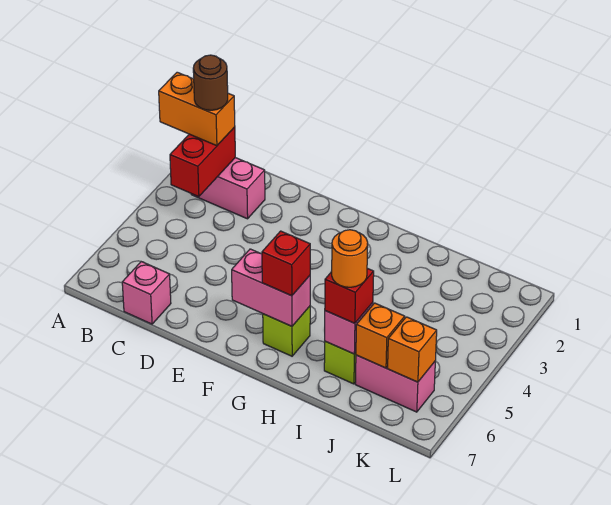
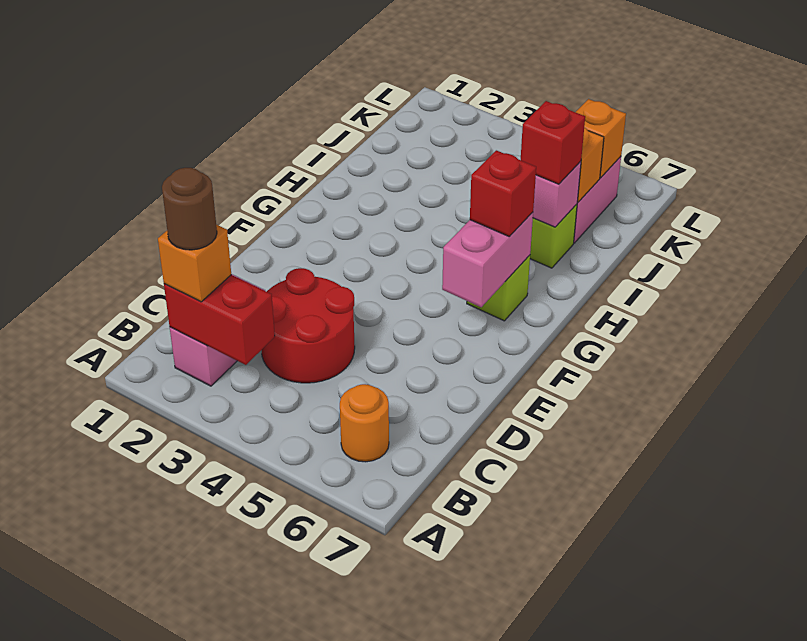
orange brick A2:B2 level 3 -> orange brick B2 level 3
none -> red round brick C3:D4 level 1
pink brick C7 level 1 -> none
orange round brick I6 level 4 -> orange round brick B6 level 1

